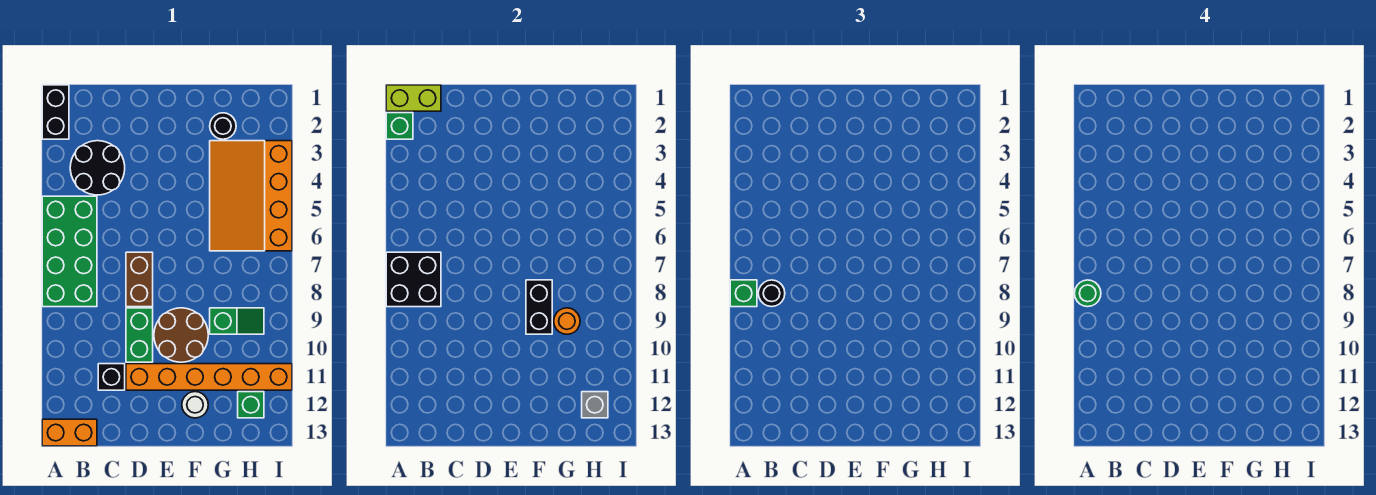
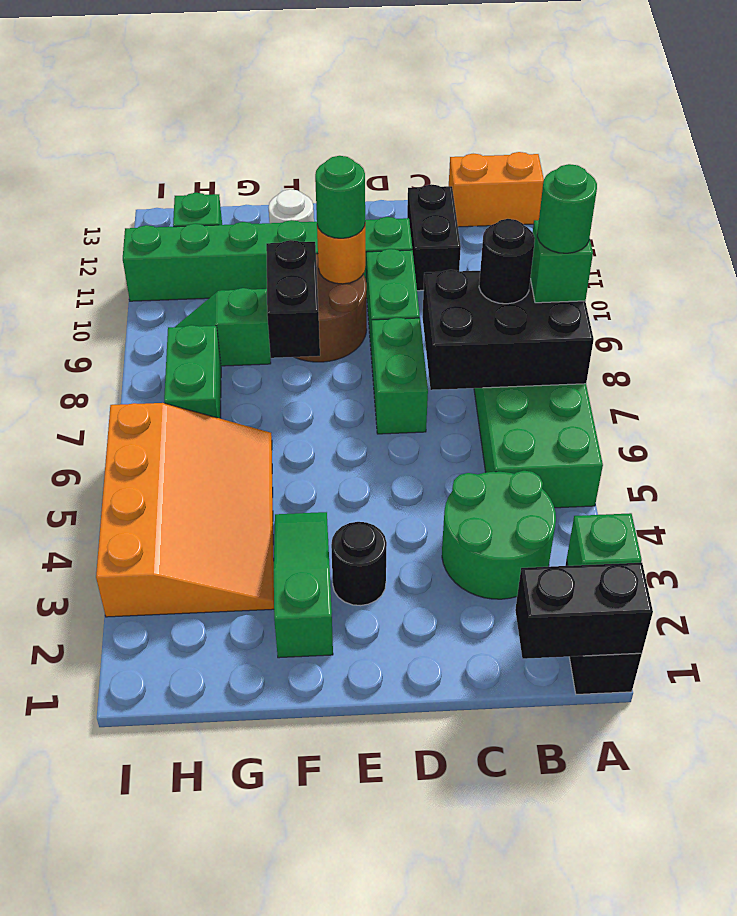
lime brick A1:B1 level 2 -> black brick A1:B1 level 2
black brick A7:B8 level 2 -> black brick A7:C8 level 2
black round brick B3:C4 level 1 -> green round brick B3:C4 level 1
black brick C11 level 1 -> black brick C11:C12 level 1
brown brick D7:D8 level 1 -> green brick D7:D8 level 1
orange brick D11:I11 level 1 -> green brick D11:I11 level 1
none -> green round brick E10 level 3
none -> green slope F2:F4 level 1 top 2
black round brick G2 level 1 -> black round brick E3 level 1
orange round brick G9 level 2 -> orange round brick E10 level 2
none -> green brick H7:H8 level 1
grey brick H12 level 2 -> none

